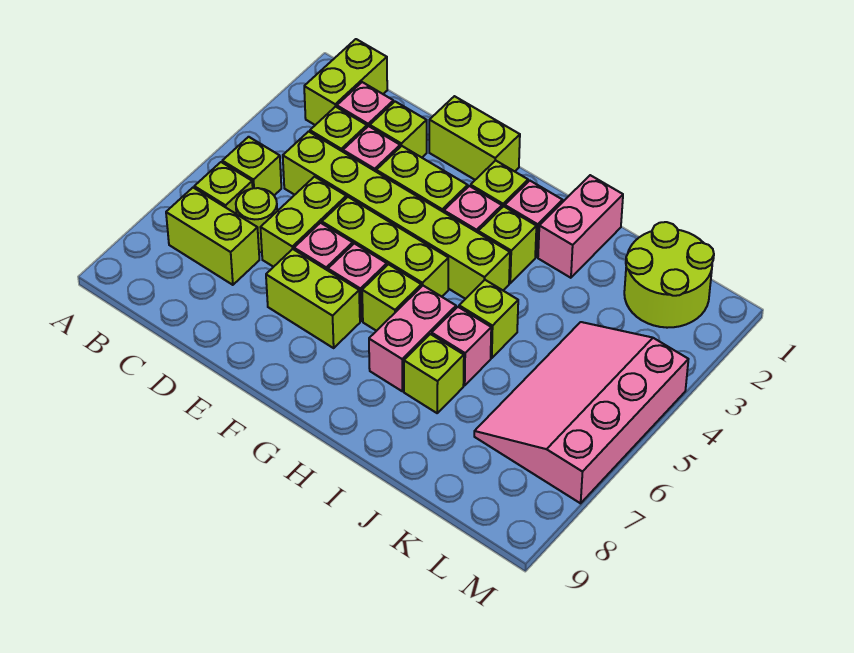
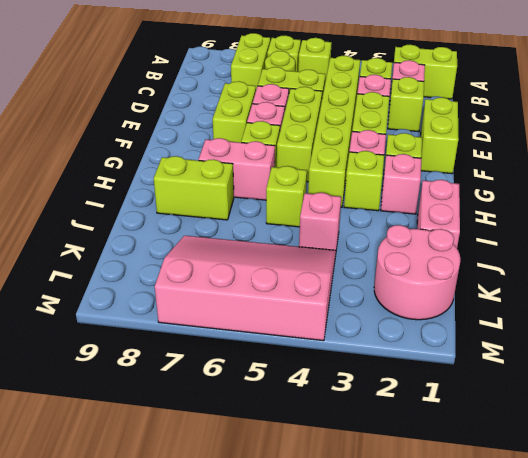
pink brick I1:I2 level 1 -> pink brick I1:J1 level 1
pink brick I6 level 1 -> pink brick J4 level 1
lime brick I7 level 1 -> lime brick I7:I8 level 1
lime round brick K1:L2 level 1 -> pink round brick K1:L2 level 1

